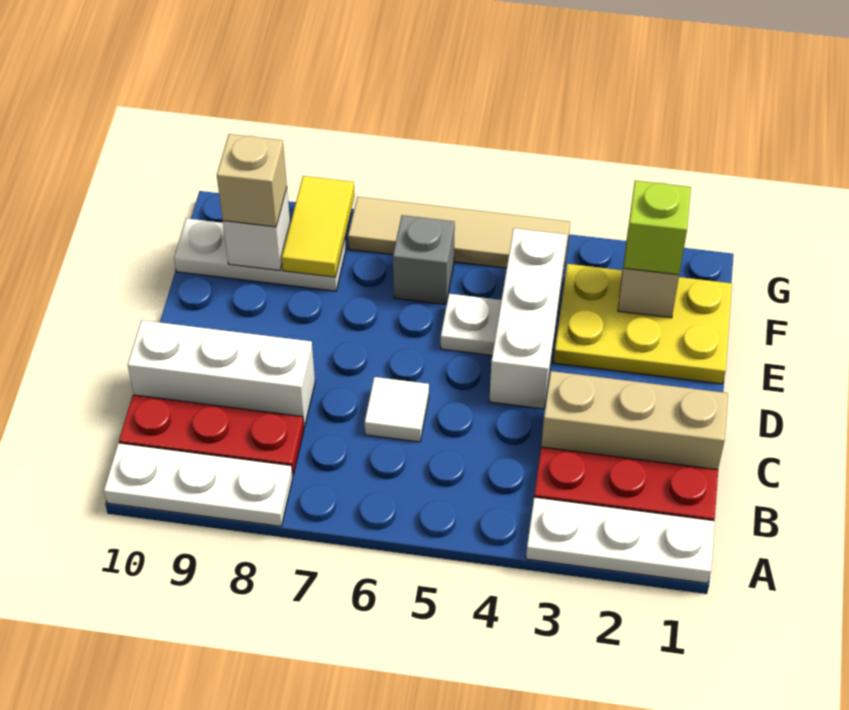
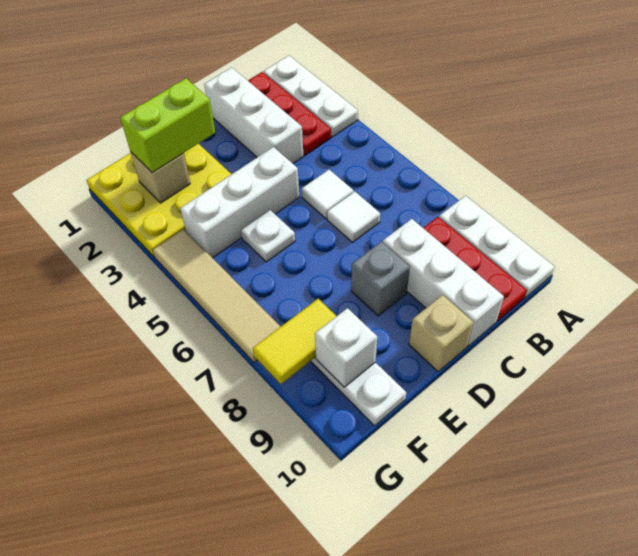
tan brick C1:C3 level 1 -> white brick C1:C3 level 1
none -> white tile C5 level 1
yellow plate E1:F3 level 1 -> yellow plate E1:G3 level 1
lime brick F2 level 3 -> lime brick E2:F2 level 3
grey brick F6 level 1 -> grey brick D8 level 1
tan brick F9 level 3 -> tan brick D10 level 1

